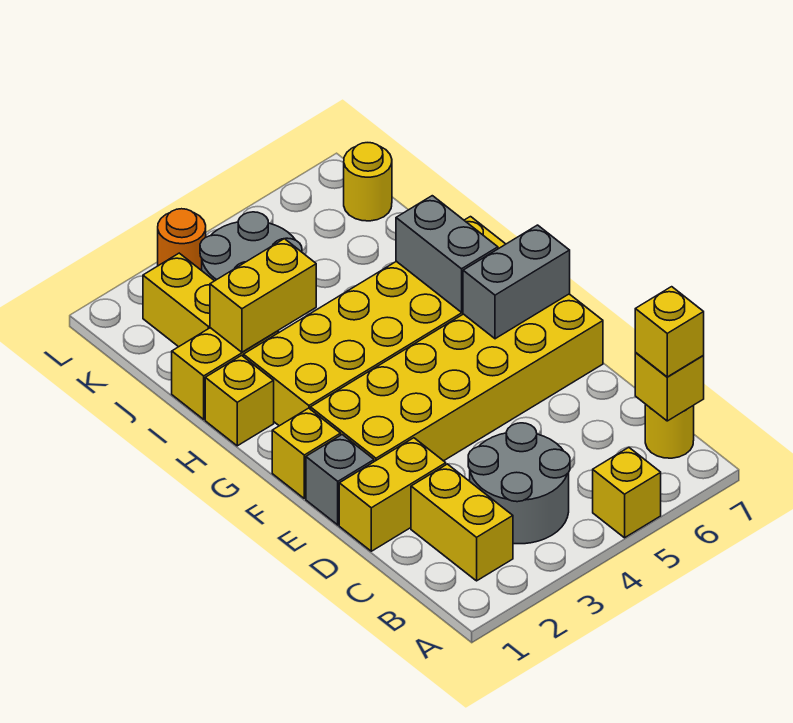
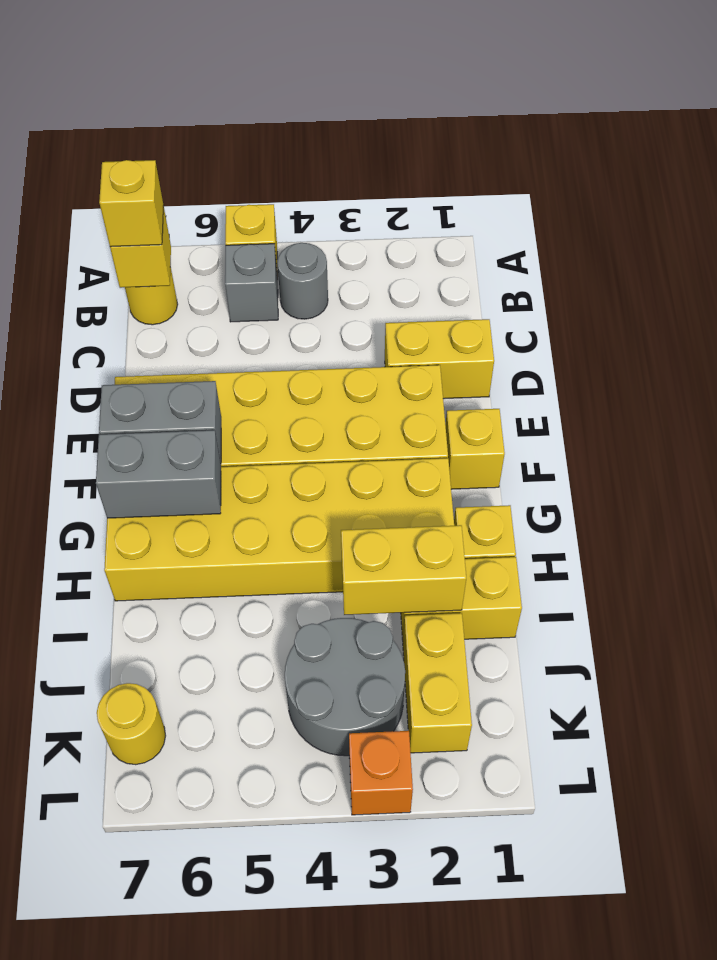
yellow brick B2:C2 level 1 -> none
grey round brick B3:C4 level 1 -> grey round brick B4 level 1
grey brick E1 level 1 -> grey brick B5 level 1
grey brick G6:H6 level 2 -> grey brick G6:G7 level 2
orange round brick L3 level 1 -> orange brick L3 level 1

